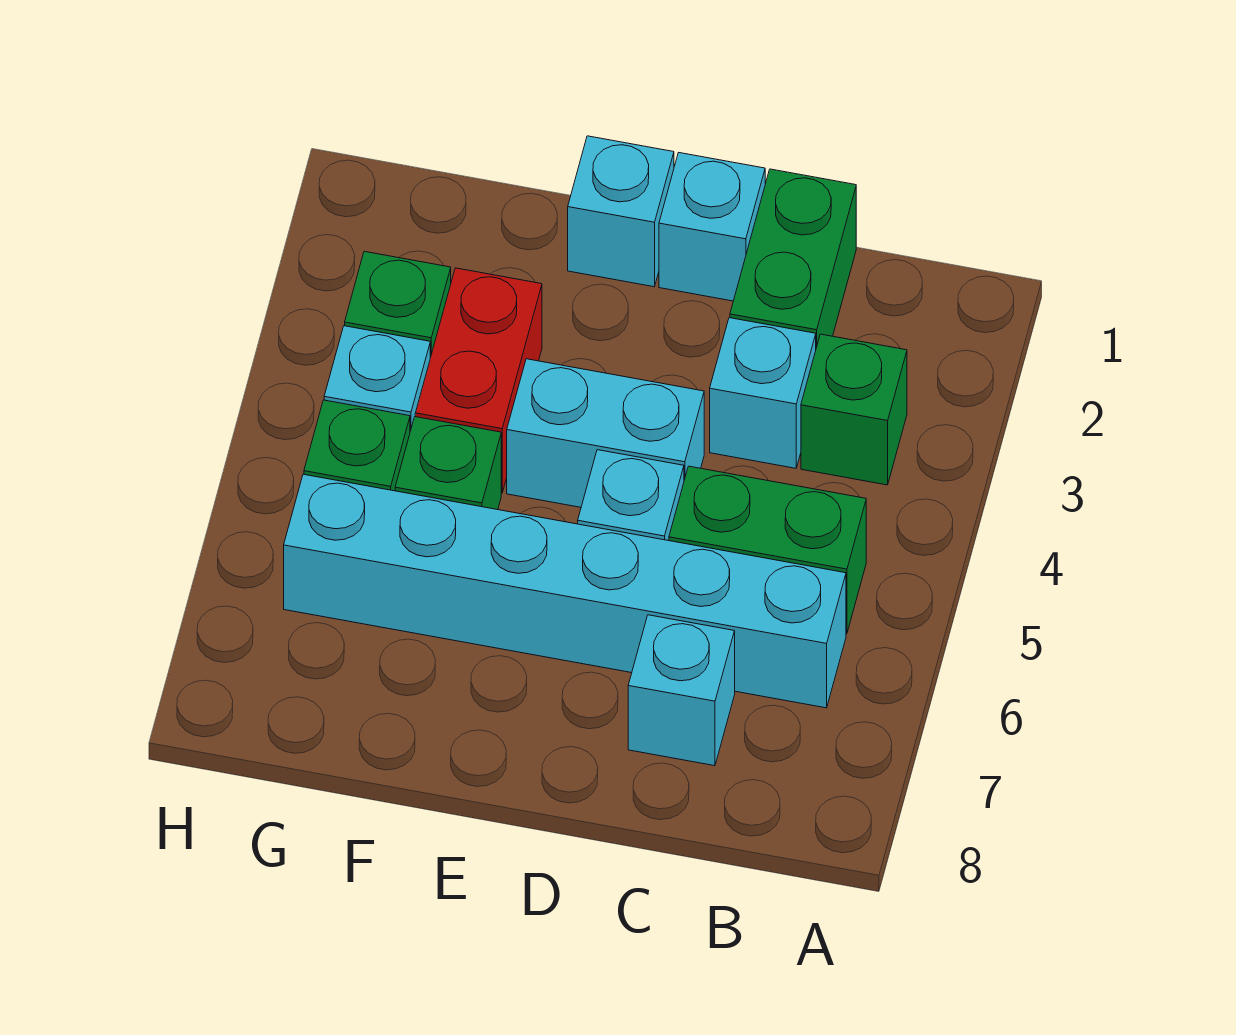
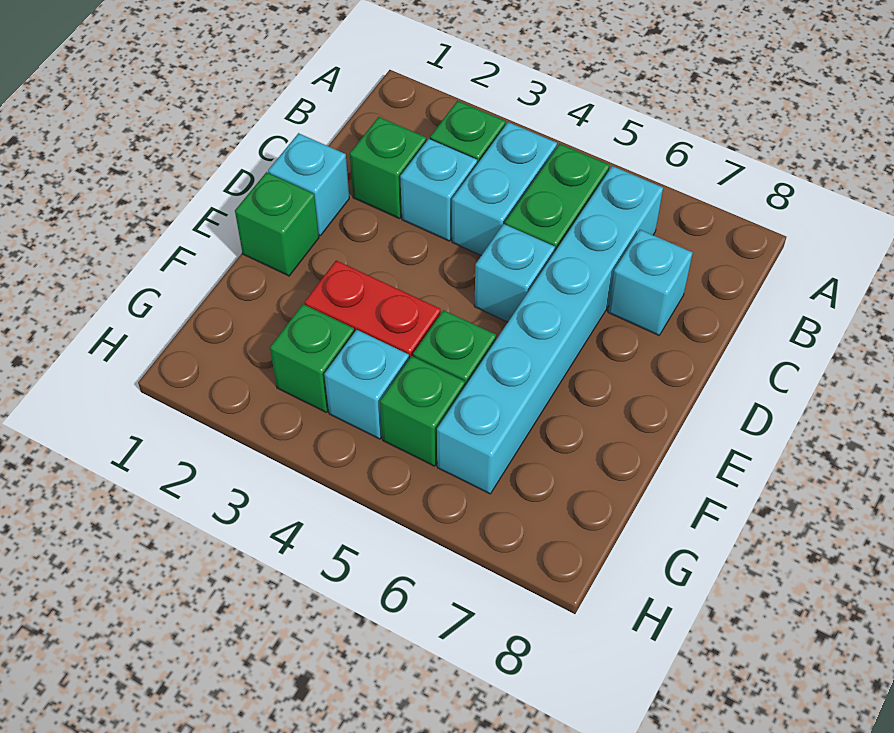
green brick C1:C2 level 1 -> green brick C2 level 1
cyan brick D4:E4 level 1 -> cyan brick B4:C4 level 1
cyan brick E1 level 1 -> green brick E1 level 1

